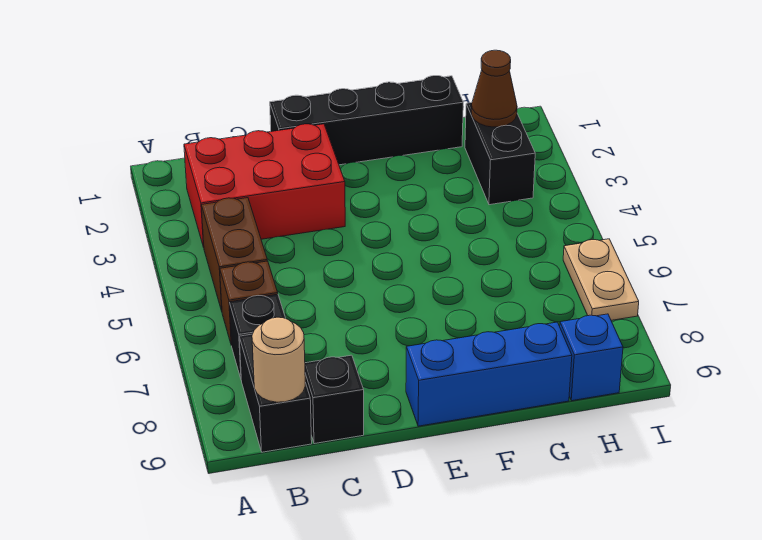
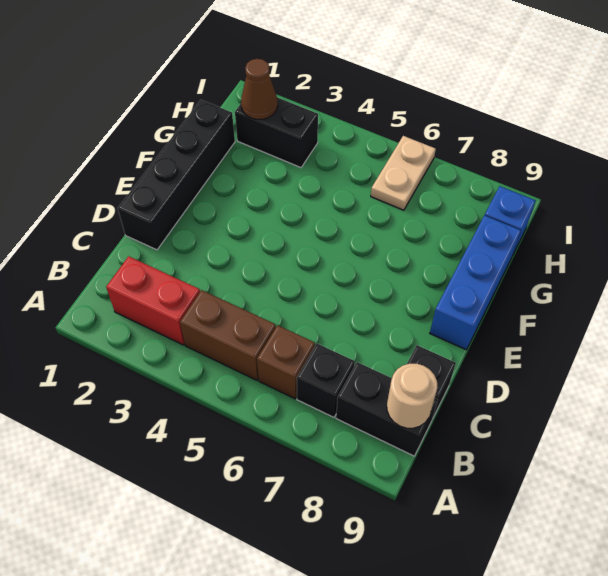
red brick B2:D3 level 1 -> red brick B2:B3 level 1
tan plate I6:I7 level 1 -> tan plate H6:I6 level 1

